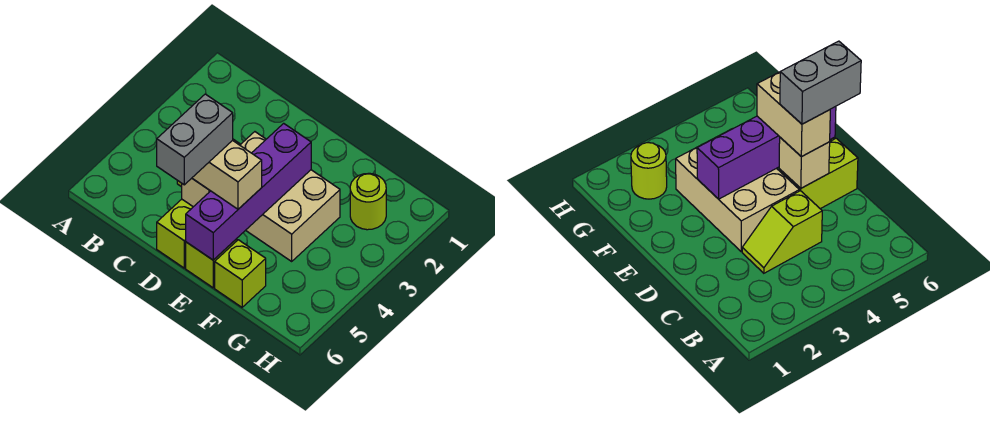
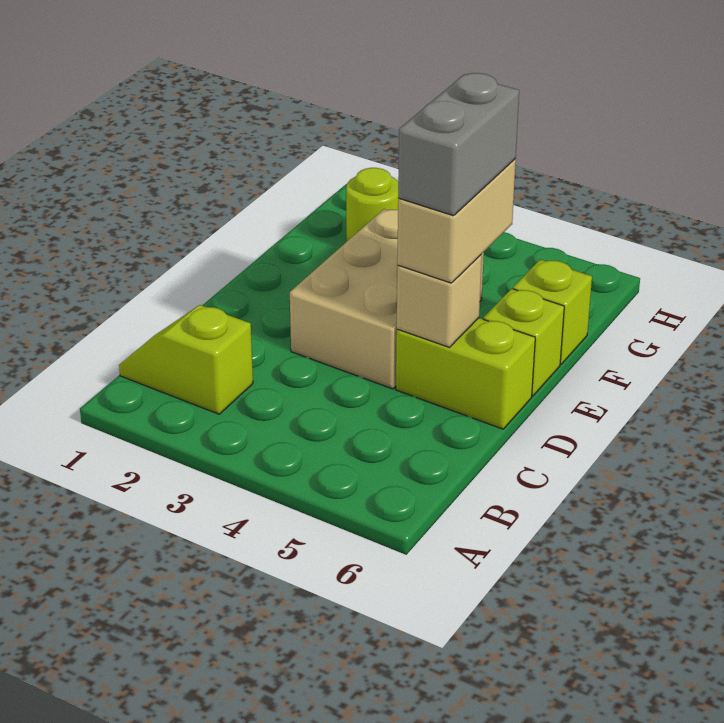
lime slope C3:C4 level 1 top 4 -> lime slope B1:B2 level 1 top 2
grey brick D5:D6 level 4 -> grey brick D5:E5 level 4
purple brick E3:E6 level 2 -> none

